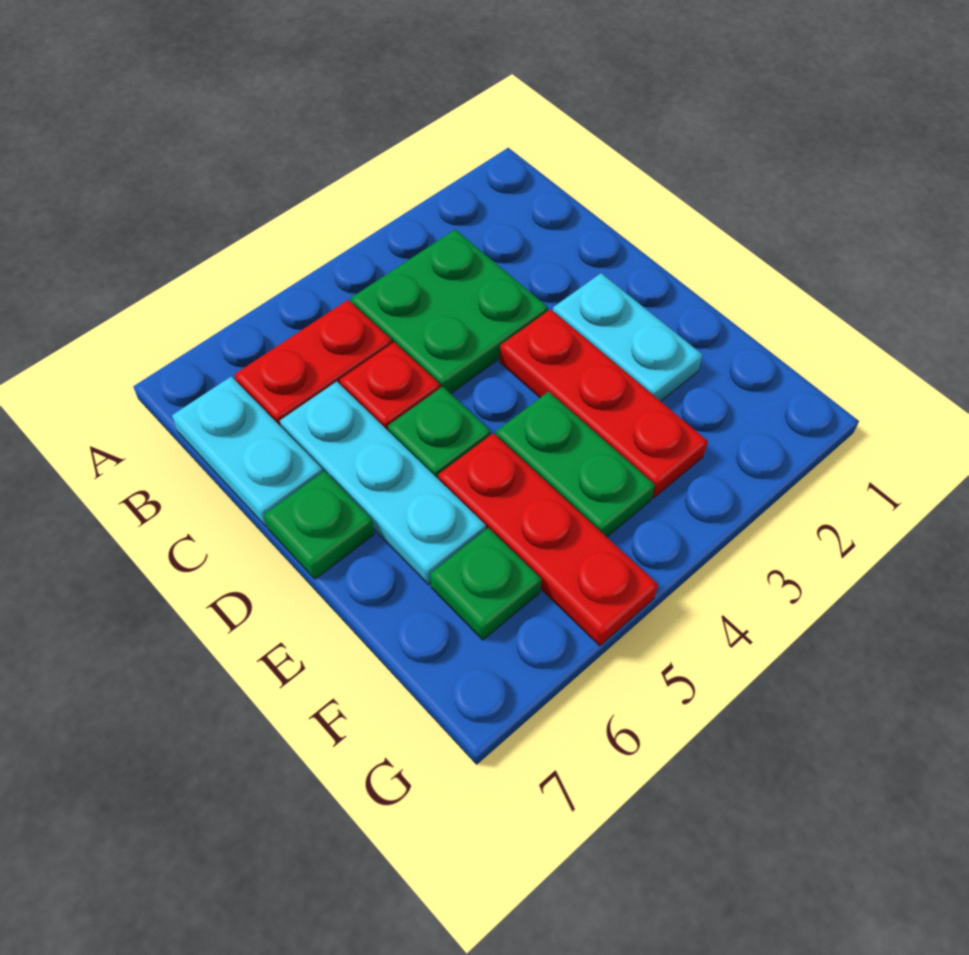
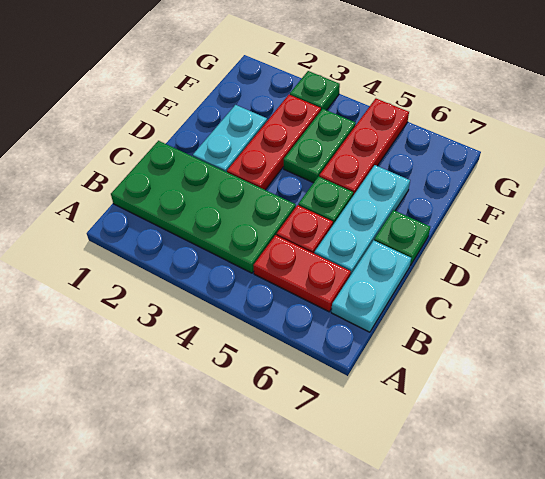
green plate B3:C4 level 1 -> green plate B1:C4 level 1
green plate F6 level 1 -> green plate G3 level 1

